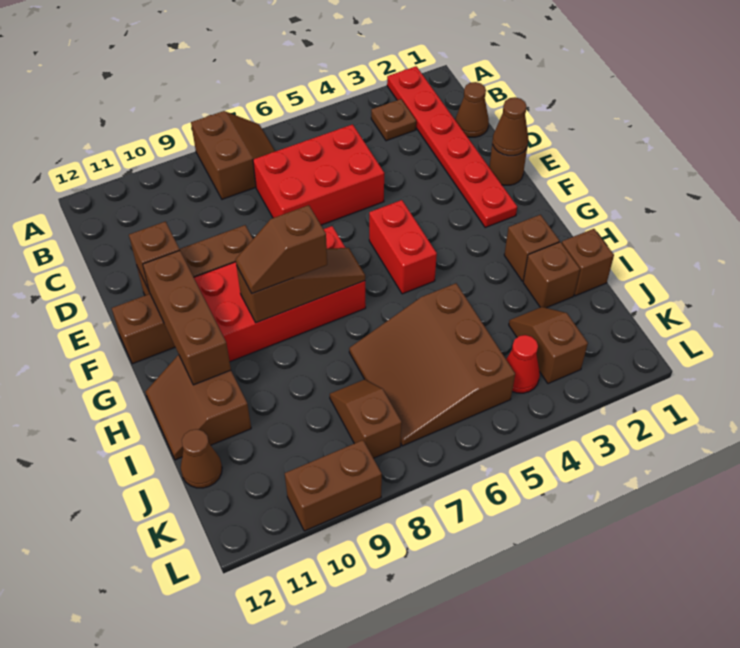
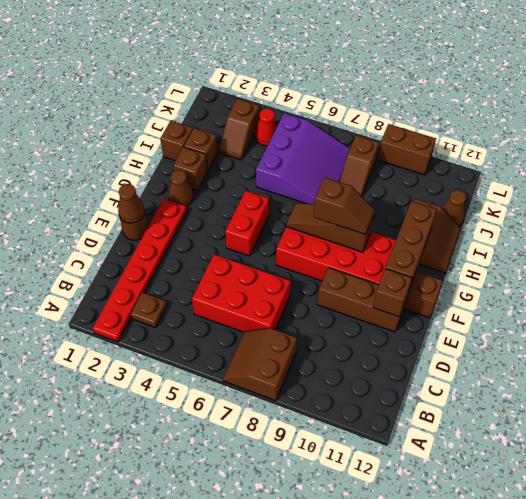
brown cone C1 level 1 -> brown cone G2 level 1
brown slope I5:K7 level 1 top 5 -> purple slope I5:K7 level 1 top 5

